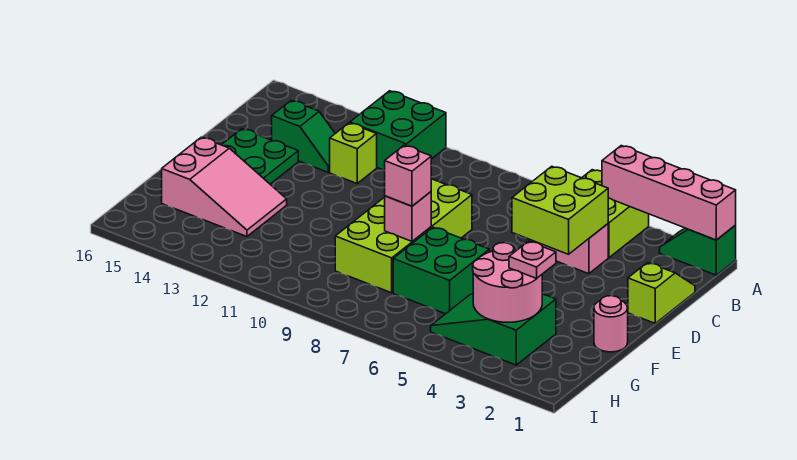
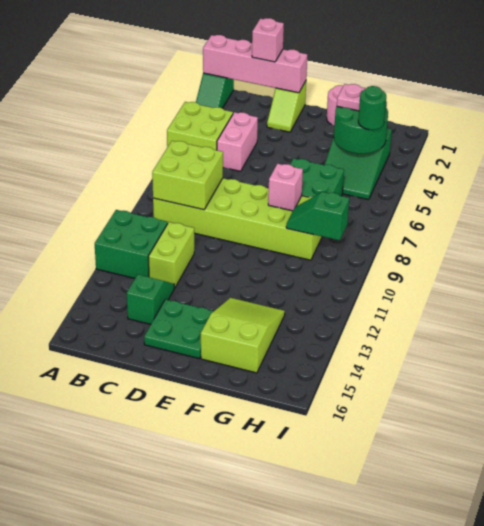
pink brick A1:A4 level 2 -> pink brick A1:D1 level 2
lime slope C1:D1 level 1 top D -> lime slope D1:D2 level 1 top 1
lime brick C4:D5 level 2 -> lime brick B8:C9 level 2
lime brick C12 level 1 -> lime brick C11:C12 level 1
lime brick D8:G9 level 1 -> lime brick B8:G9 level 1
pink brick F8 level 3 -> pink brick C1 level 3
pink slope F13:G15 level 1 top 15 -> lime slope F13:G15 level 1 top 15
pink round brick G3:H4 level 2 -> green round brick G3:H4 level 2
none -> green slope G9:H9 level 2 top H
none -> green round brick H4 level 3

